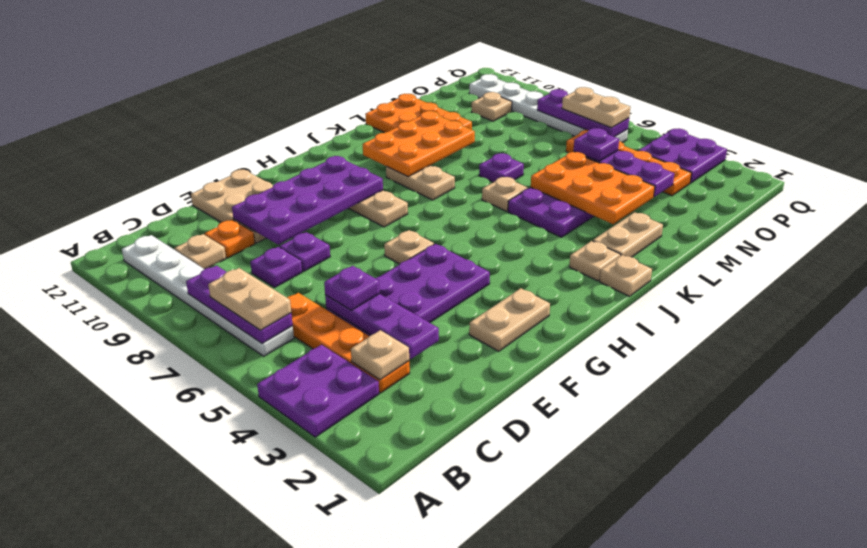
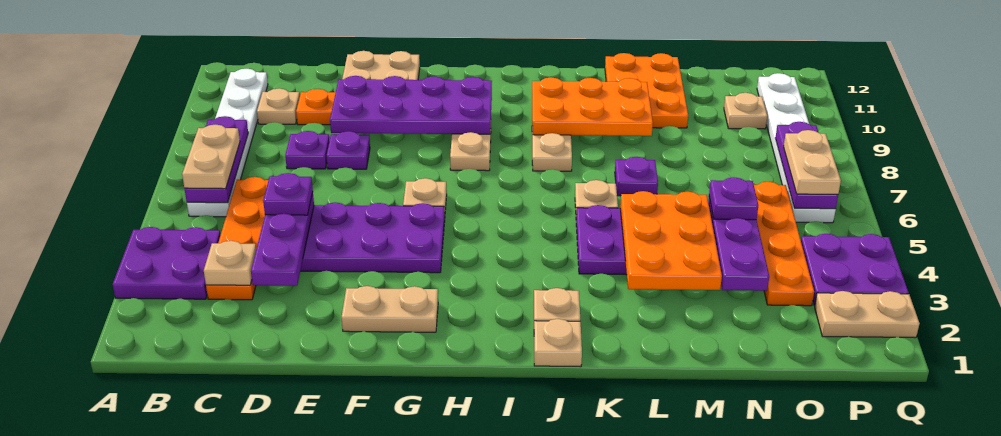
tan plate K2:L2 level 1 -> tan plate P2:Q2 level 1

